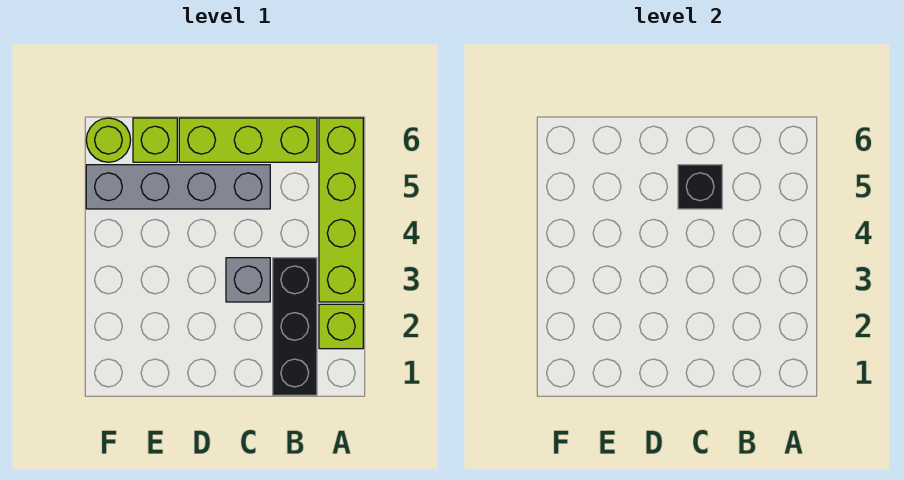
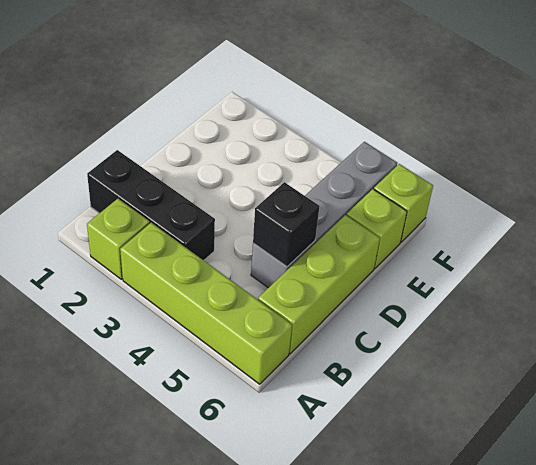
grey brick C3 level 1 -> none
lime round brick F6 level 1 -> lime brick F6 level 1

